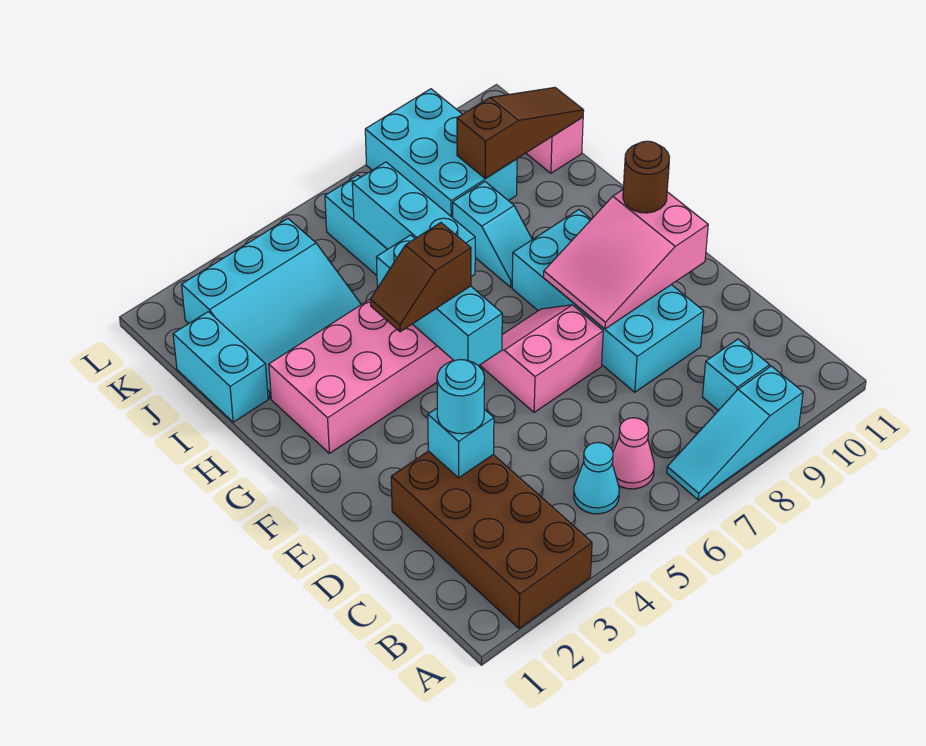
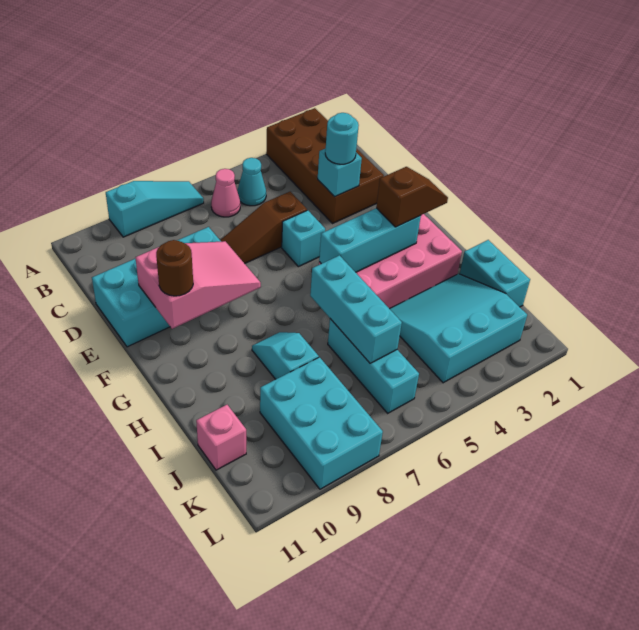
cyan brick B9 level 1 -> cyan brick E5 level 1
cyan brick D8:G9 level 1 -> cyan brick D8:E11 level 1
pink slope E6:F7 level 1 top E -> none
cyan brick F5:H5 level 2 -> cyan brick G3:G5 level 2
brown slope G4:G5 level 3 top 5 -> brown slope G2:G3 level 3 top 3
brown slope J9:J11 level 2 top 9 -> brown slope D5:D7 level 1 top 5

